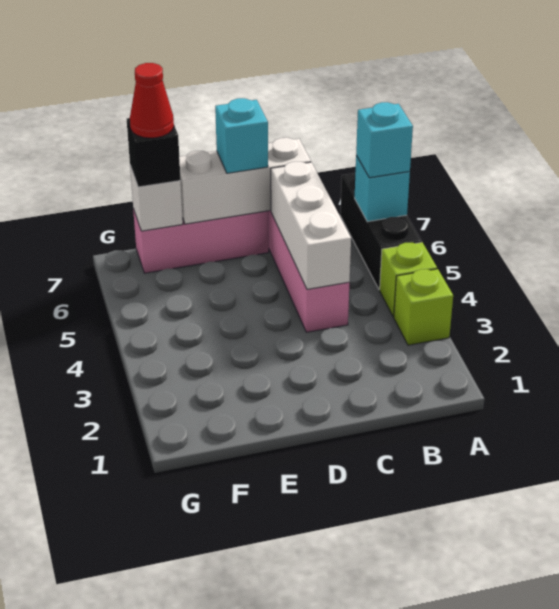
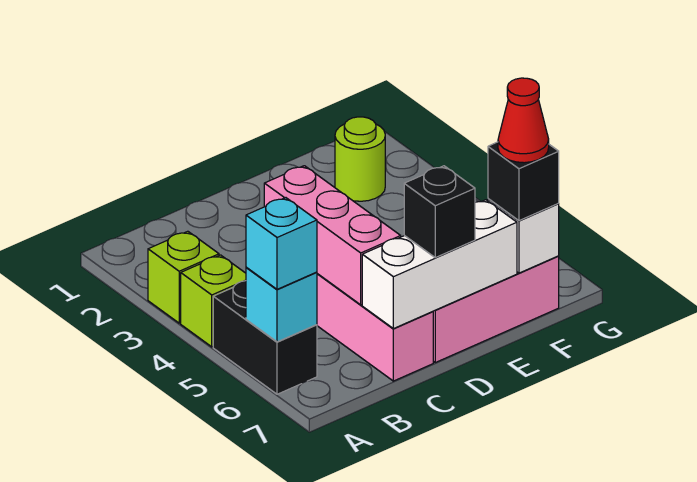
black brick A5:A7 level 1 -> black brick A5:A6 level 1
white brick C4:C6 level 2 -> pink brick C4:C6 level 2
cyan brick D7 level 3 -> black brick D7 level 3
none -> lime round brick F2 level 1

